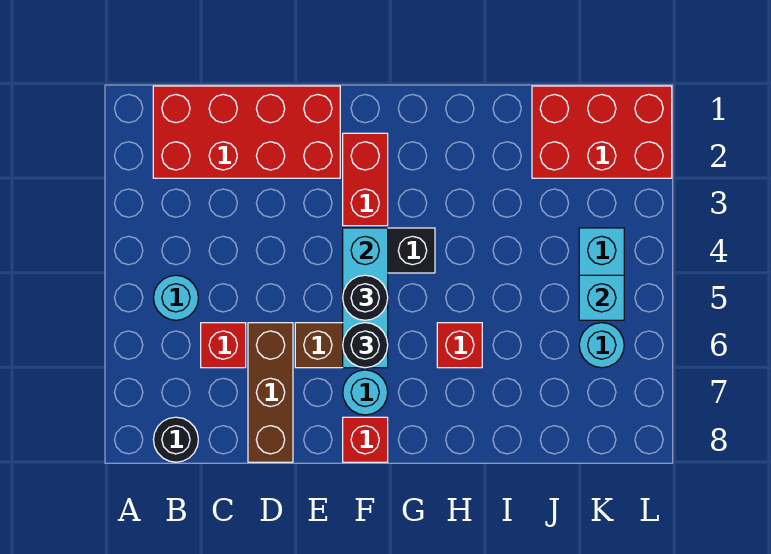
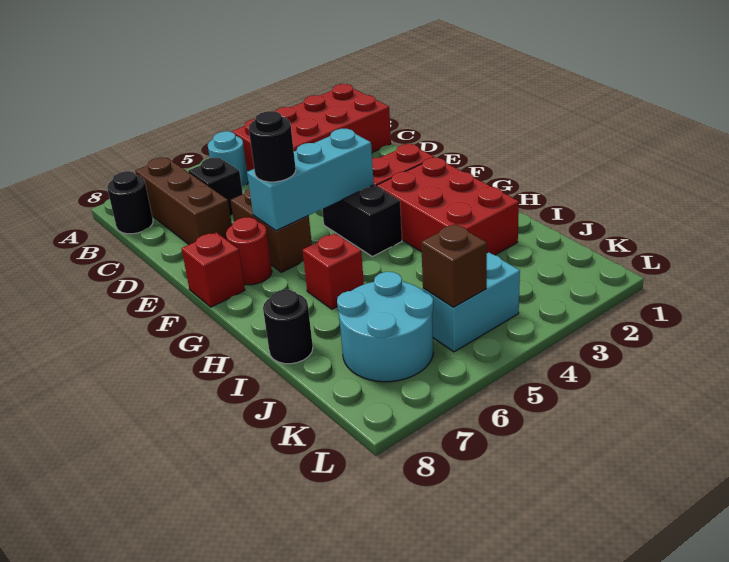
red brick B1:E2 level 1 -> red brick B1:C4 level 1
red brick C6 level 1 -> black brick C6 level 1
brown brick D6:D8 level 1 -> brown brick B7:D7 level 1
black round brick F5 level 3 -> black round brick I8 level 1
cyan round brick F7 level 1 -> red round brick F7 level 1
red brick J1:L2 level 1 -> red brick G2:I3 level 1
cyan brick K5 level 2 -> brown brick K5 level 2
cyan round brick K6 level 1 -> cyan round brick J6:K7 level 1

